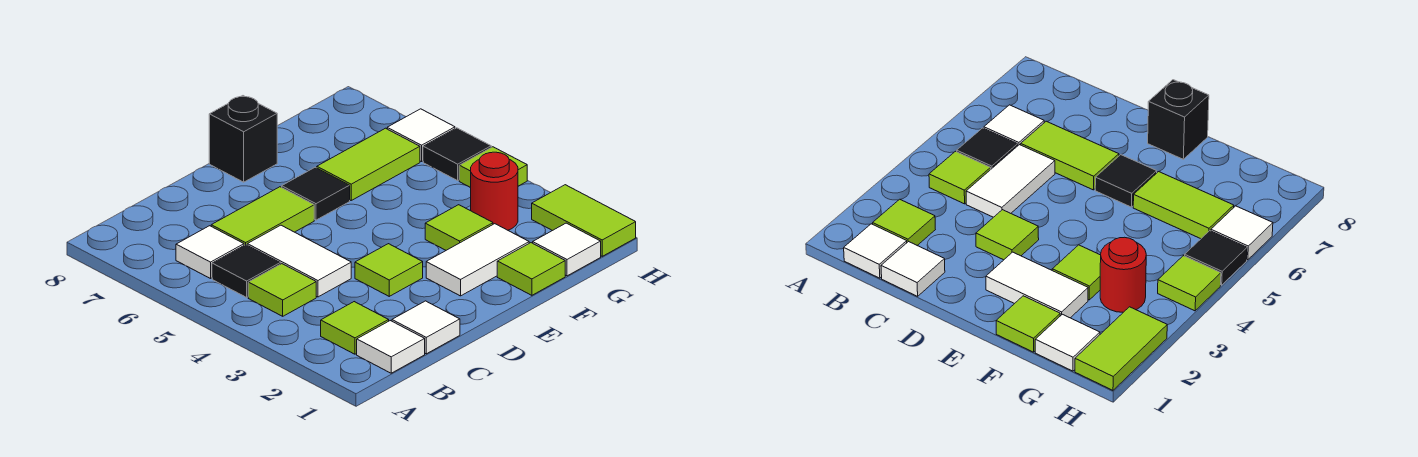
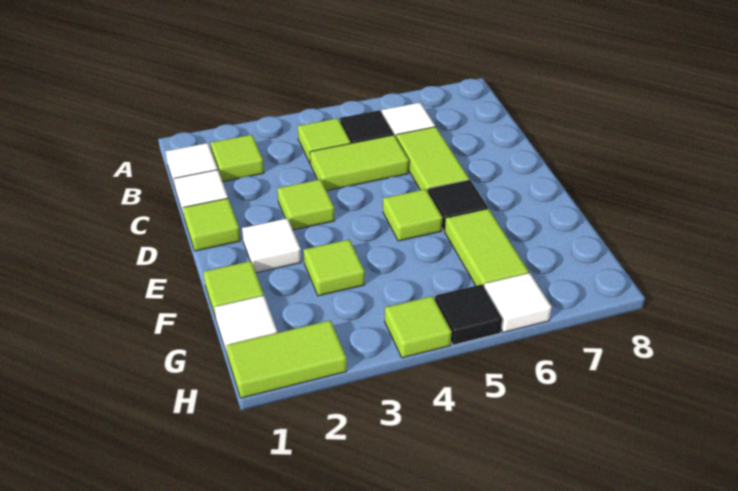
white tile C4:C5 level 1 -> lime tile C4:C5 level 1
none -> lime tile D1 level 1
white tile E2:F2 level 1 -> white tile E2 level 1
none -> lime tile E5 level 1
black brick E8 level 1 -> none
red round brick G3 level 1 -> none

